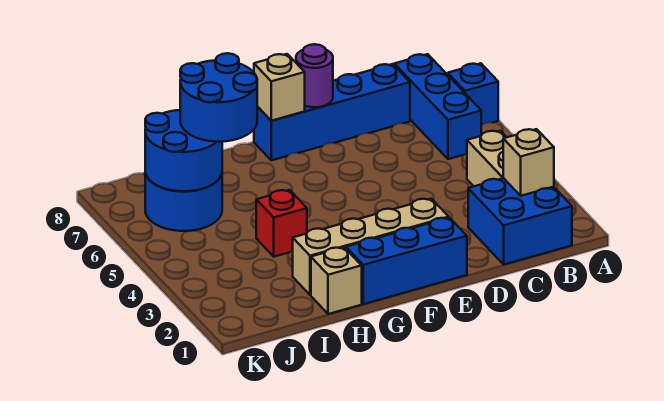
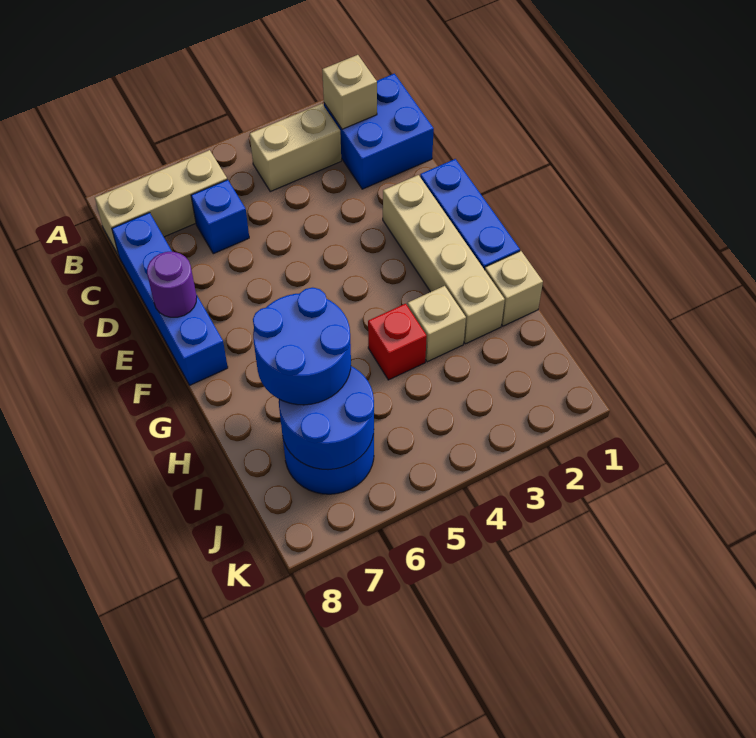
blue brick A7 level 1 -> blue brick C6 level 1
blue brick B6:B8 level 1 -> tan brick B6:B8 level 1
tan brick F8 level 2 -> tan brick H3 level 1

